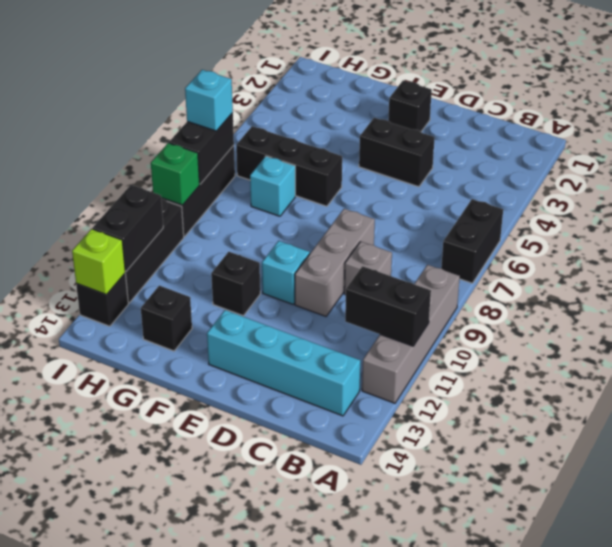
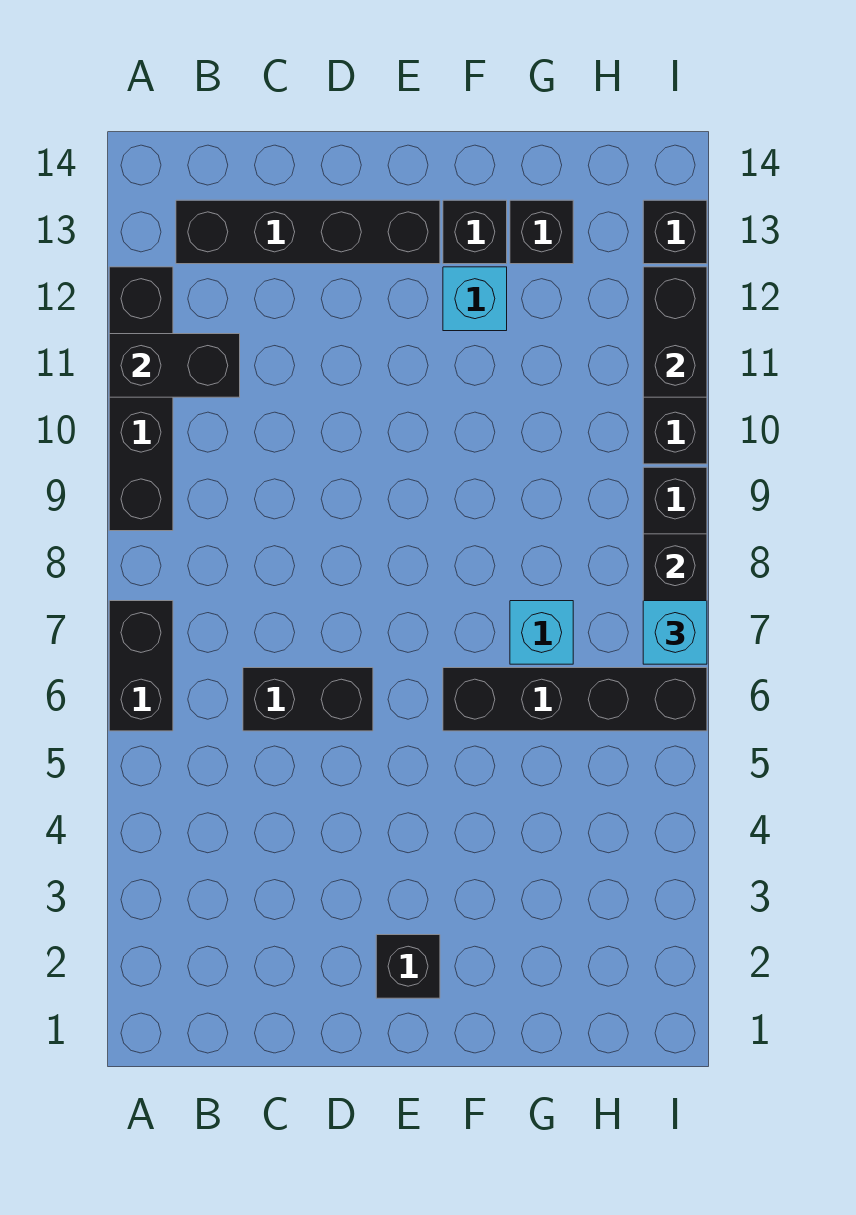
grey brick A9:A12 level 1 -> black brick A9:A12 level 1
cyan brick B13:E13 level 1 -> black brick B13:E13 level 1
grey brick C9 level 1 -> none
black brick D4:E4 level 1 -> black brick C6:D6 level 1
grey brick D8:D10 level 1 -> none
cyan brick E10 level 1 -> cyan brick F12 level 1
black brick F6:H6 level 1 -> black brick F6:I6 level 1
black brick F11 level 1 -> black brick F13 level 1
green brick I9 level 2 -> none
lime brick I13 level 2 -> none

